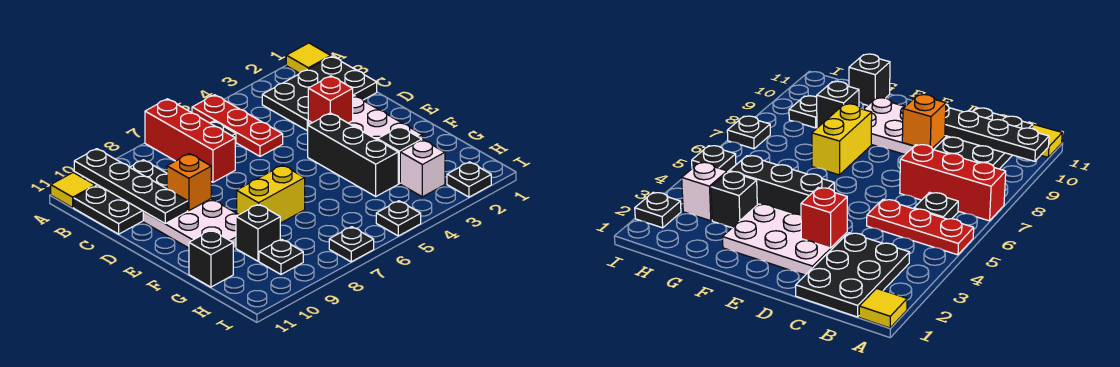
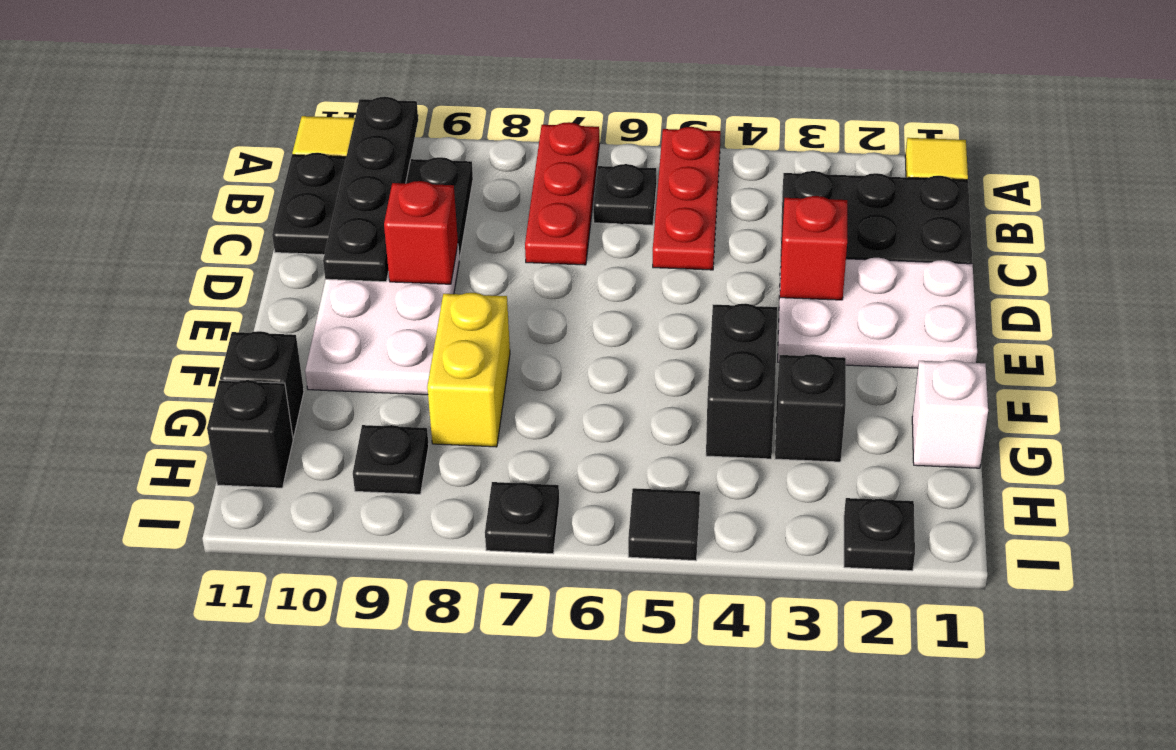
red brick A7:C7 level 1 -> red plate A7:C7 level 1
white plate D2:F3 level 1 -> white plate D1:E3 level 1
orange brick D9 level 2 -> red brick D9 level 2
black brick E4:G4 level 1 -> black brick F4:G4 level 1
yellow brick F7:F8 level 1 -> yellow brick F8:G8 level 1
black brick G9 level 1 -> black brick H11 level 1
white brick H3 level 1 -> white brick G1 level 1
black plate I5 level 1 -> black tile I5 level 1

